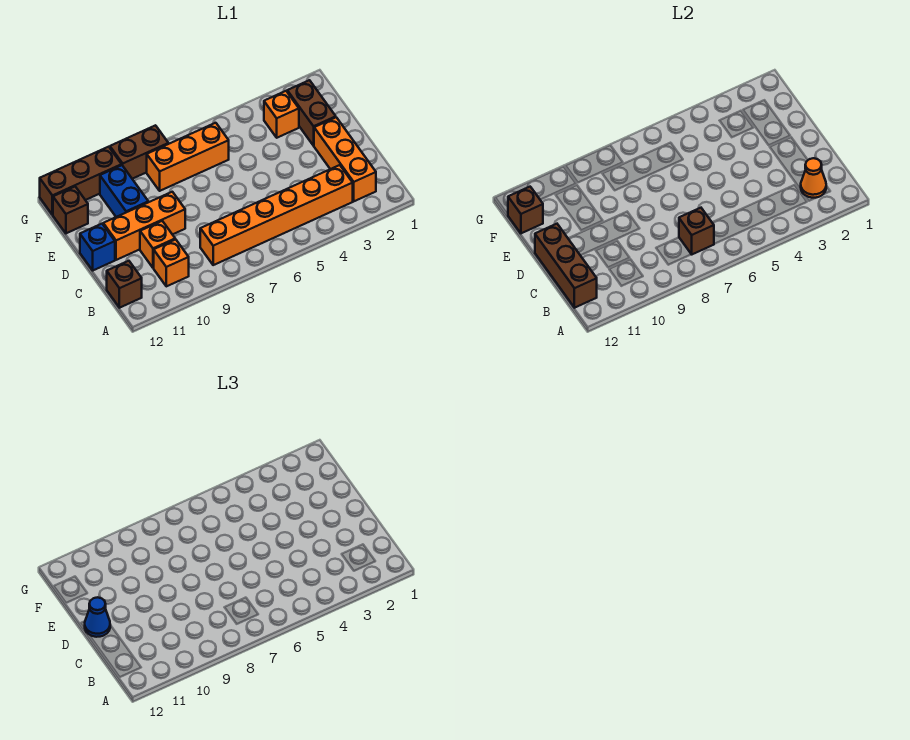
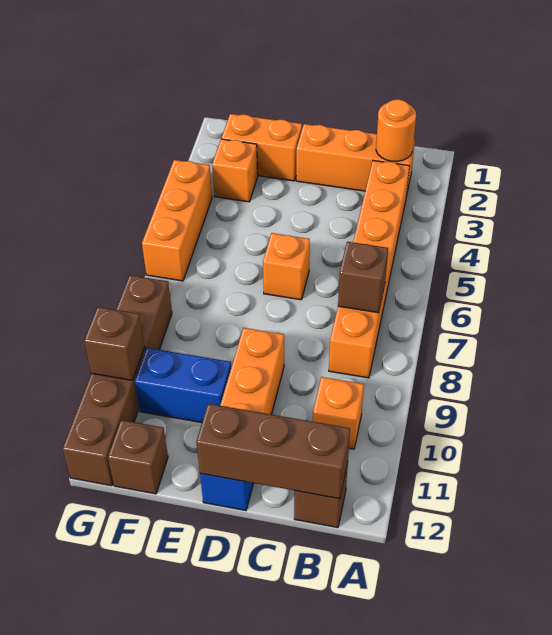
orange cone B2 level 2 -> orange round brick B2 level 2
orange brick C10 level 1 -> orange brick D6 level 1
blue cone D12 level 3 -> none
brown brick E2:F2 level 1 -> orange brick E2:F2 level 1
orange brick F6:F8 level 1 -> orange brick G4:G6 level 1
brown brick F12 level 2 -> brown brick G10 level 2

